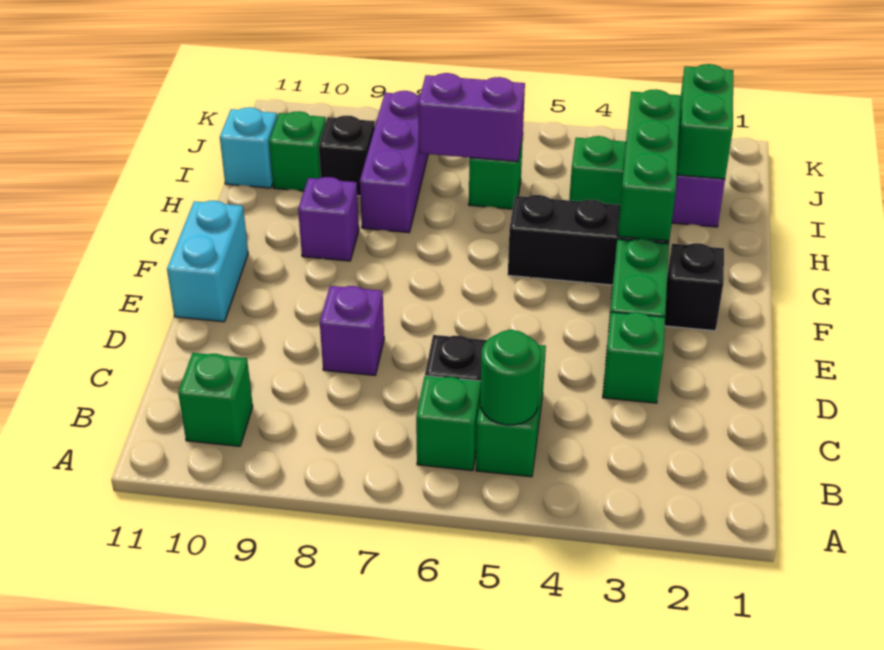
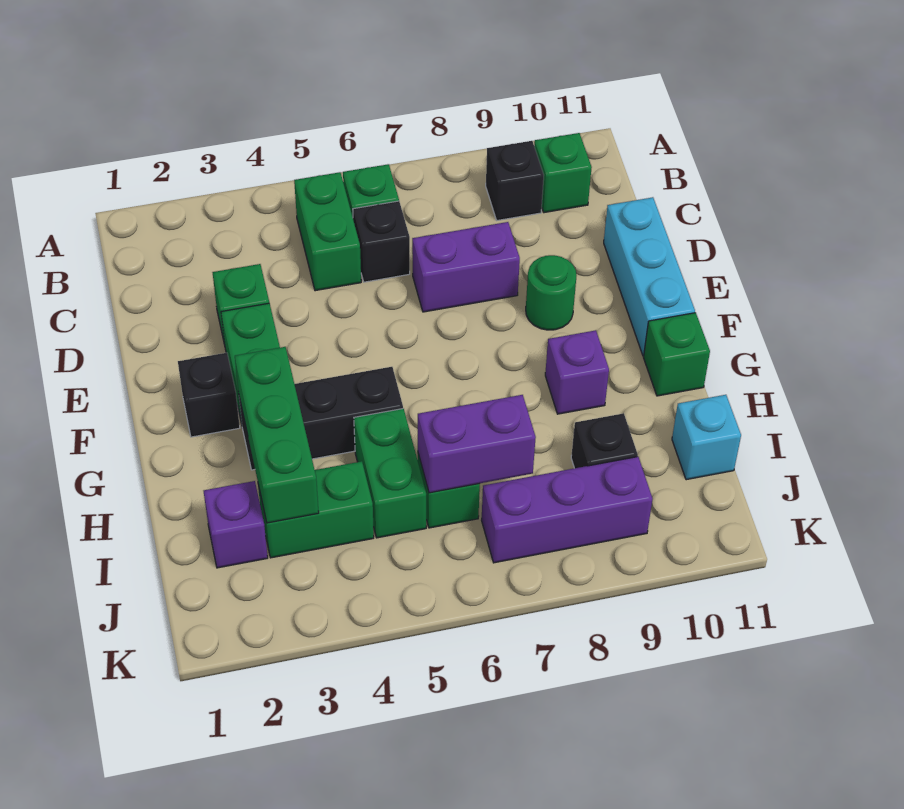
green round brick B5 level 2 -> green round brick E9 level 1
none -> black brick B9 level 1
purple brick D8 level 1 -> purple brick D7:D8 level 1
cyan brick E11:F11 level 1 -> cyan brick D11:F11 level 1
purple brick H8:J8 level 1 -> purple brick J7:J9 level 1
green brick I2:J2 level 2 -> green brick H5:I5 level 1
green brick I10 level 1 -> green brick G11 level 1

